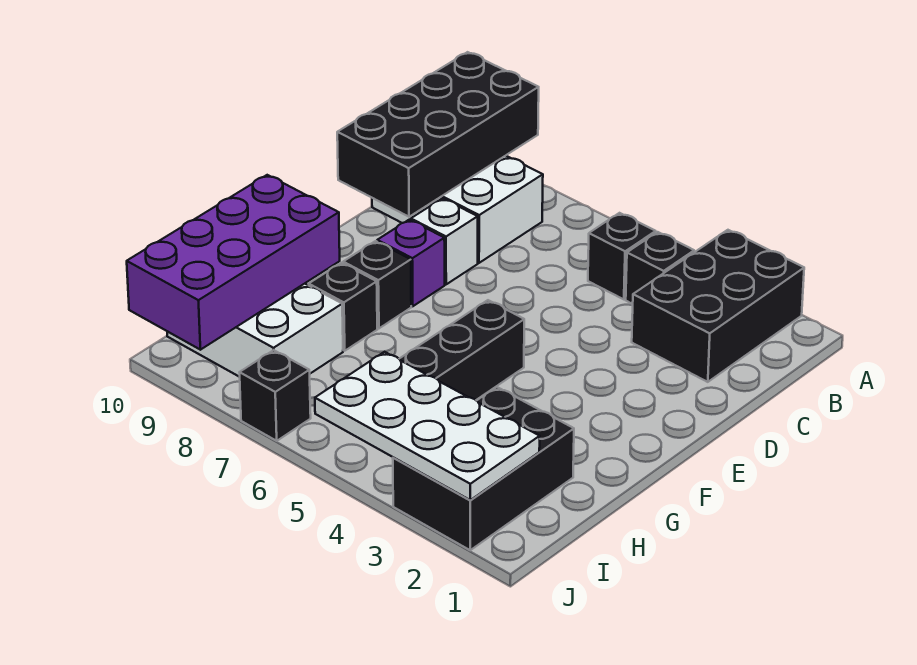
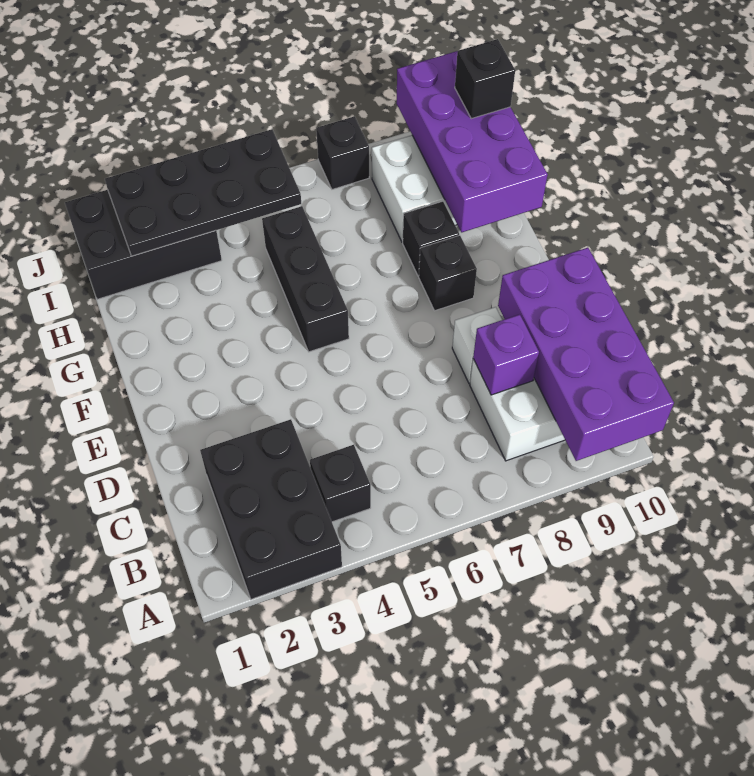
black brick A9:D10 level 2 -> purple brick A9:D10 level 2
black brick B5 level 1 -> black brick I10 level 3
purple brick E8 level 1 -> purple brick C8 level 2
black brick H2:J3 level 1 -> black brick I1:J3 level 1
white plate I2:J5 level 2 -> black plate I2:J5 level 2

